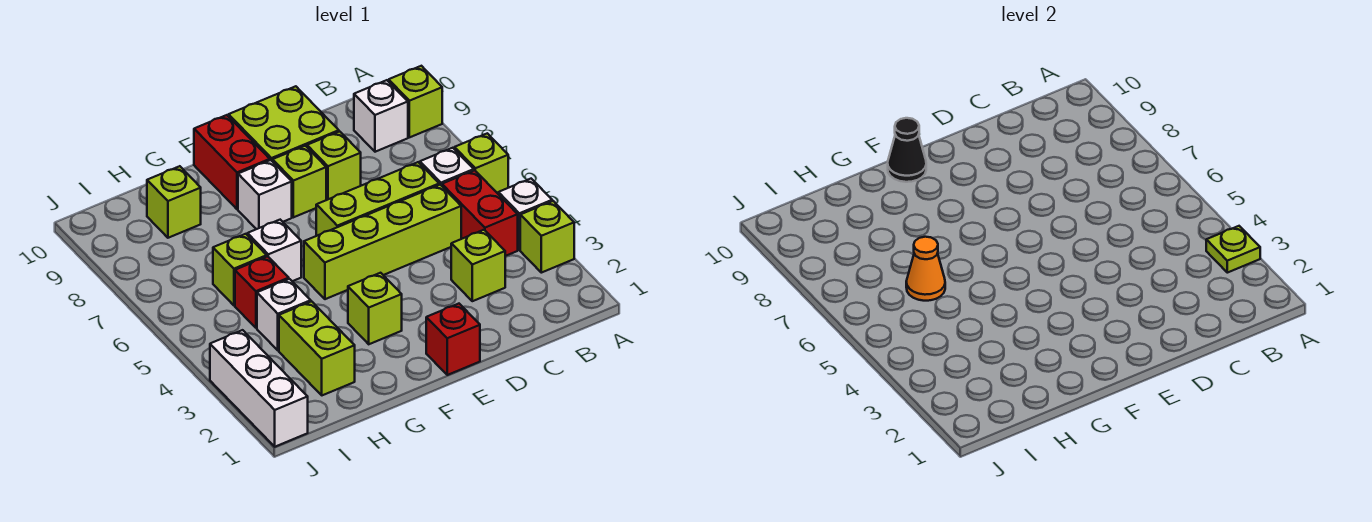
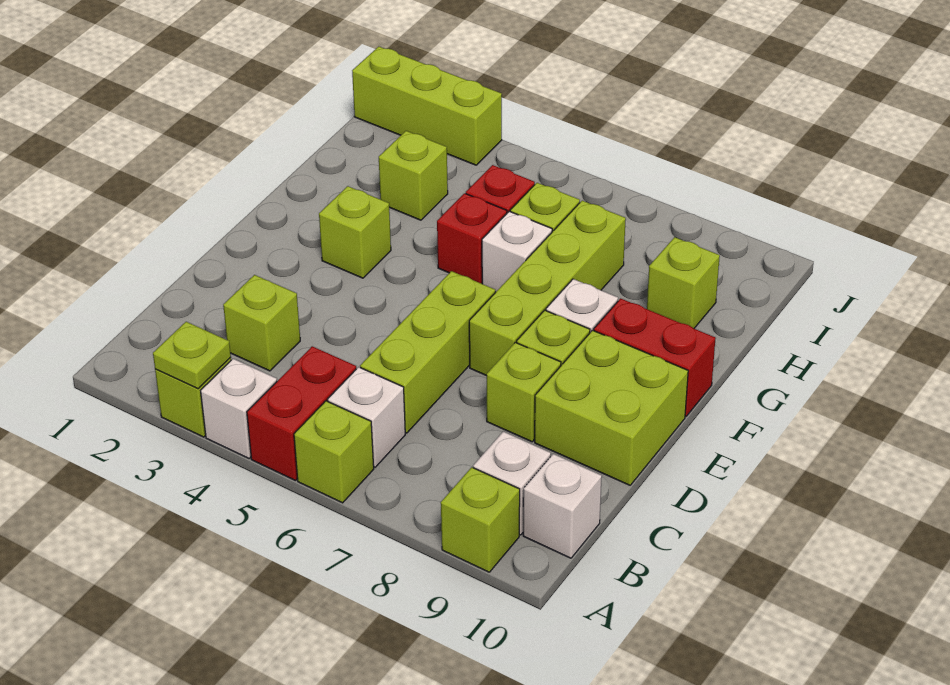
red brick B4:B5 level 1 -> red brick A5:B5 level 1
lime brick C5:F5 level 1 -> lime brick E7:H7 level 1
red brick E1 level 1 -> red brick G5 level 1
black cone F10 level 2 -> none
lime brick H2:H3 level 1 -> lime brick H3 level 1
white brick H4 level 1 -> white brick B10 level 1
orange cone H6 level 2 -> none
white brick J1:J3 level 1 -> lime brick J1:J3 level 1

